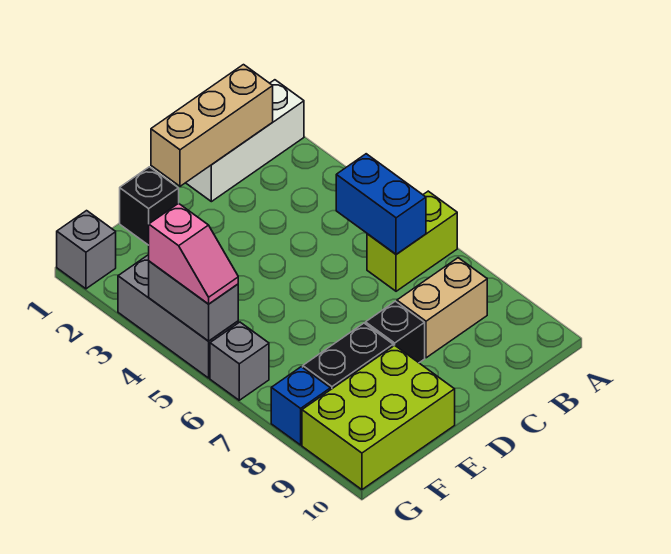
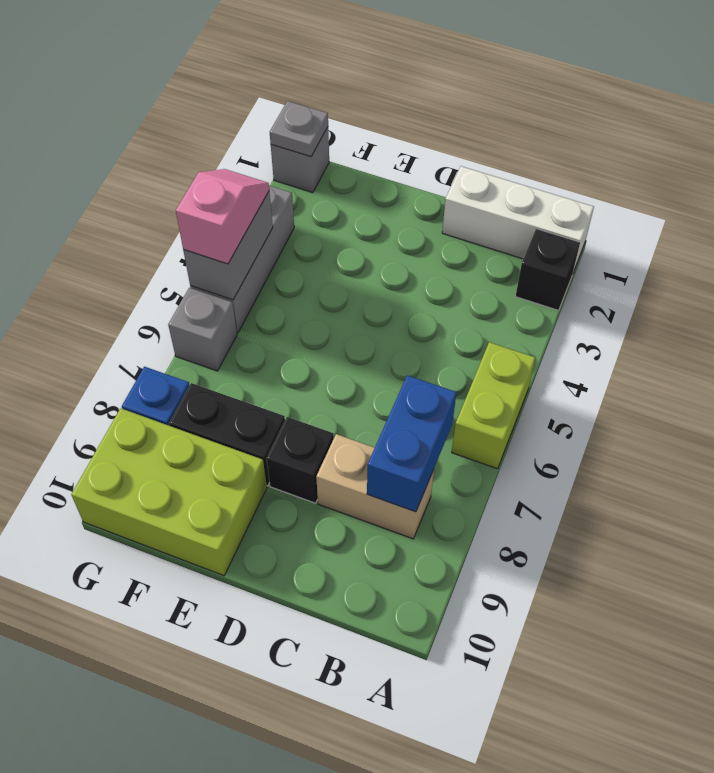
lime brick A6:B6 level 1 -> lime brick A5:A6 level 1
tan brick B1:D1 level 2 -> none
blue brick B5:B6 level 2 -> blue brick B7:B8 level 2
black brick E1 level 1 -> black brick A2 level 1
none -> grey plate G1 level 2
pink slope G4:G5 level 3 top 4 -> pink slope G4:G5 level 3 top 5

